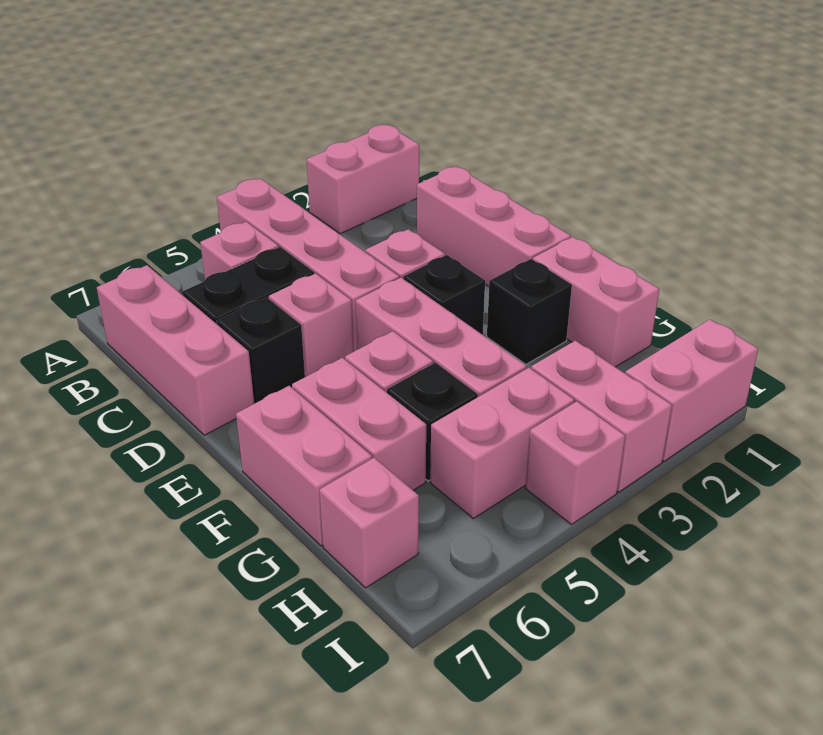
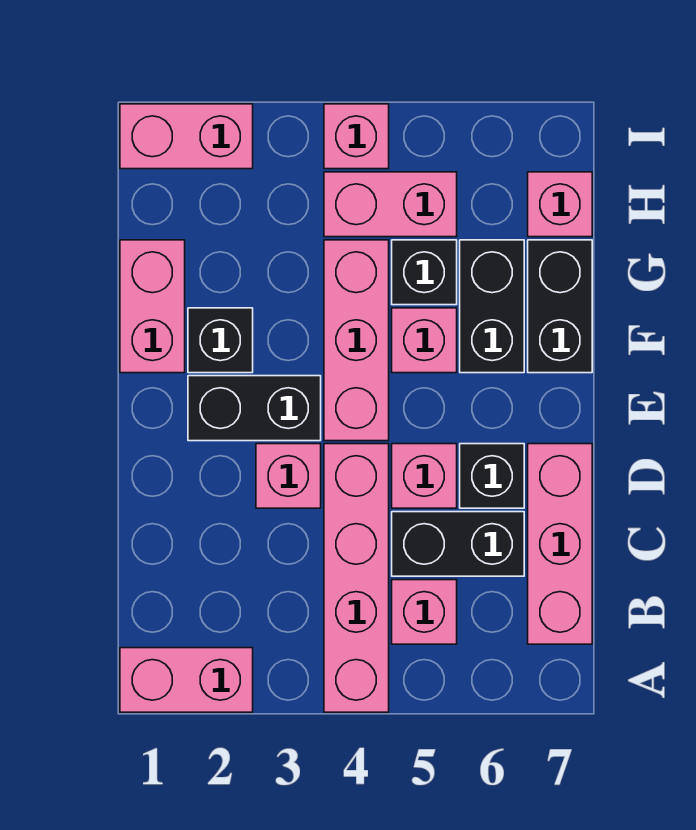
pink brick C1:E1 level 1 -> none
black brick E3 level 1 -> black brick E2:E3 level 1
pink brick F6:G6 level 1 -> black brick F6:G6 level 1
pink brick F7:G7 level 1 -> black brick F7:G7 level 1
pink brick H3:I3 level 1 -> none

